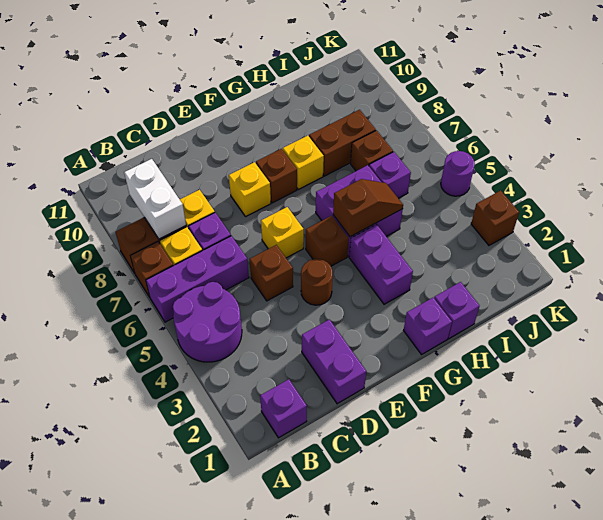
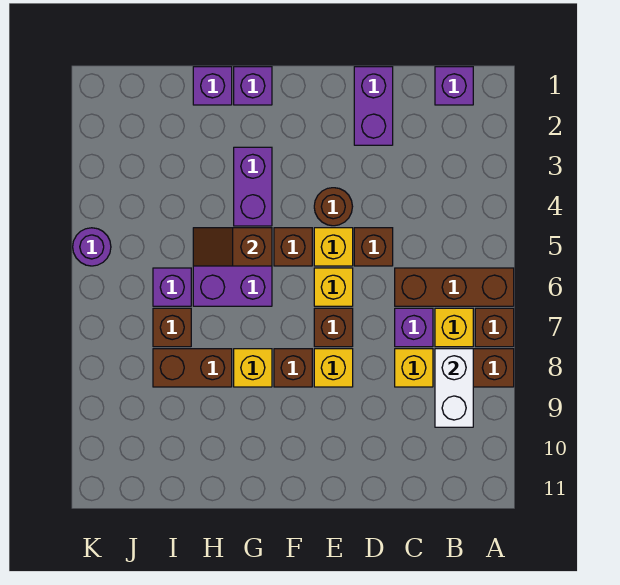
purple round brick A4:B5 level 1 -> none
purple brick A6:C6 level 1 -> brown brick A6:C6 level 1
none -> yellow brick E5 level 1
brown brick K3 level 1 -> brown brick E7 level 1

